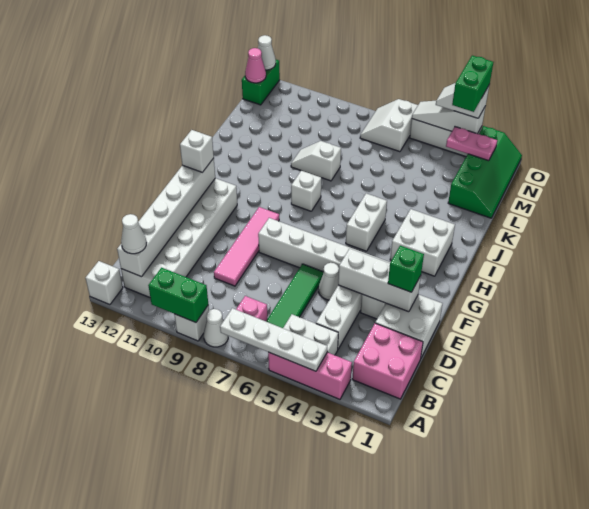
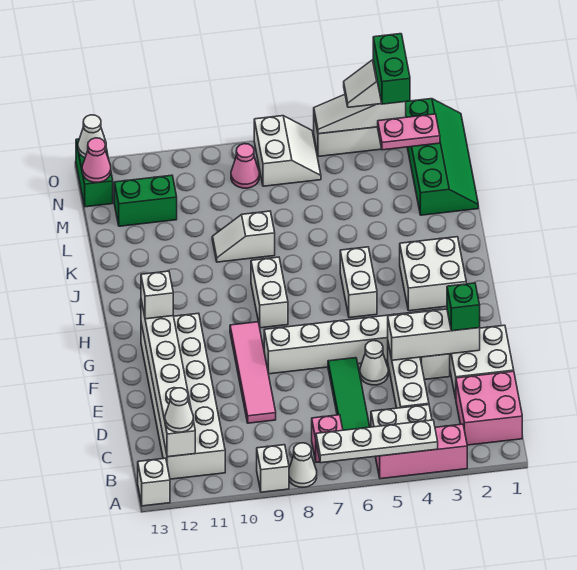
green brick A9:A10 level 2 -> green brick M11:M12 level 1
white brick I8 level 1 -> white brick H8:I8 level 1
white slope N6:O7 level 1 top 6 -> white slope N6:O7 level 1 top 7
none -> pink cone N8 level 1

